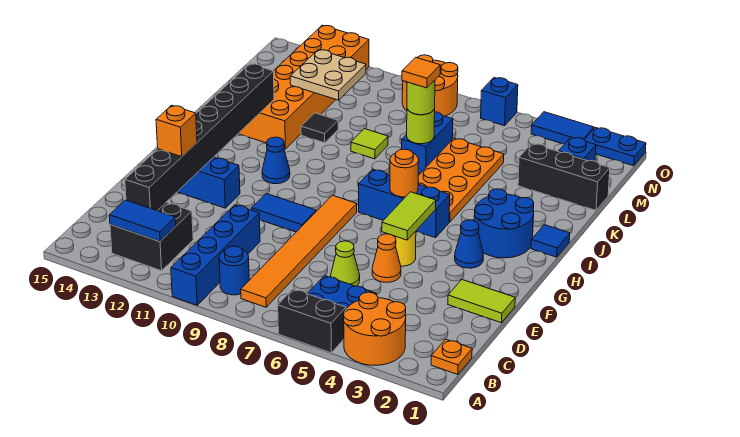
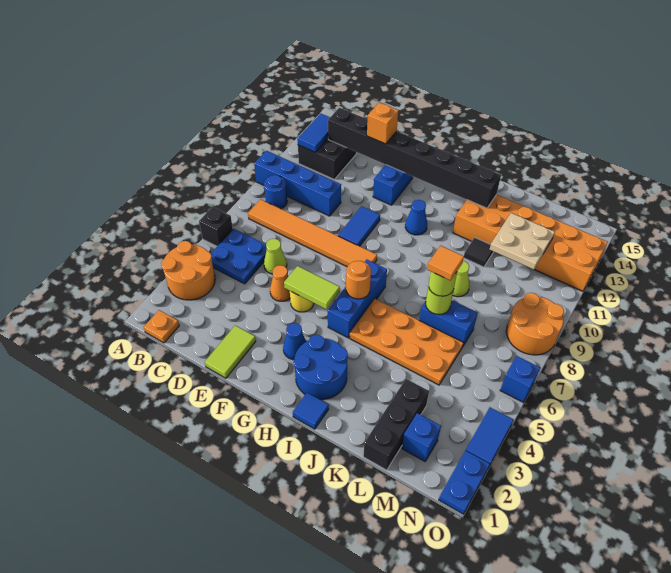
black brick A5:A6 level 1 -> black brick A6 level 1
lime tile K9 level 1 -> lime cone K9 level 1

